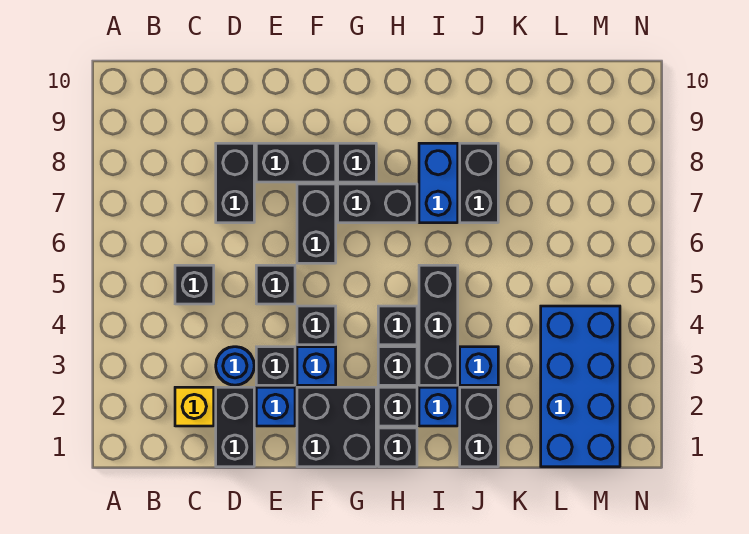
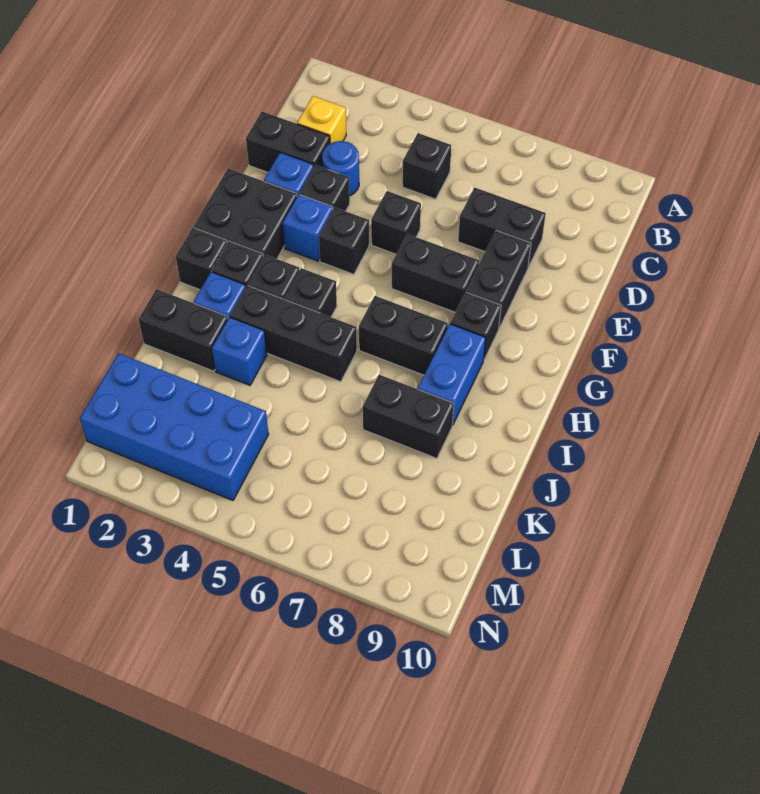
black brick G7:H7 level 1 -> black brick H6:H7 level 1
blue brick I7:I8 level 1 -> blue brick H8:I8 level 1

